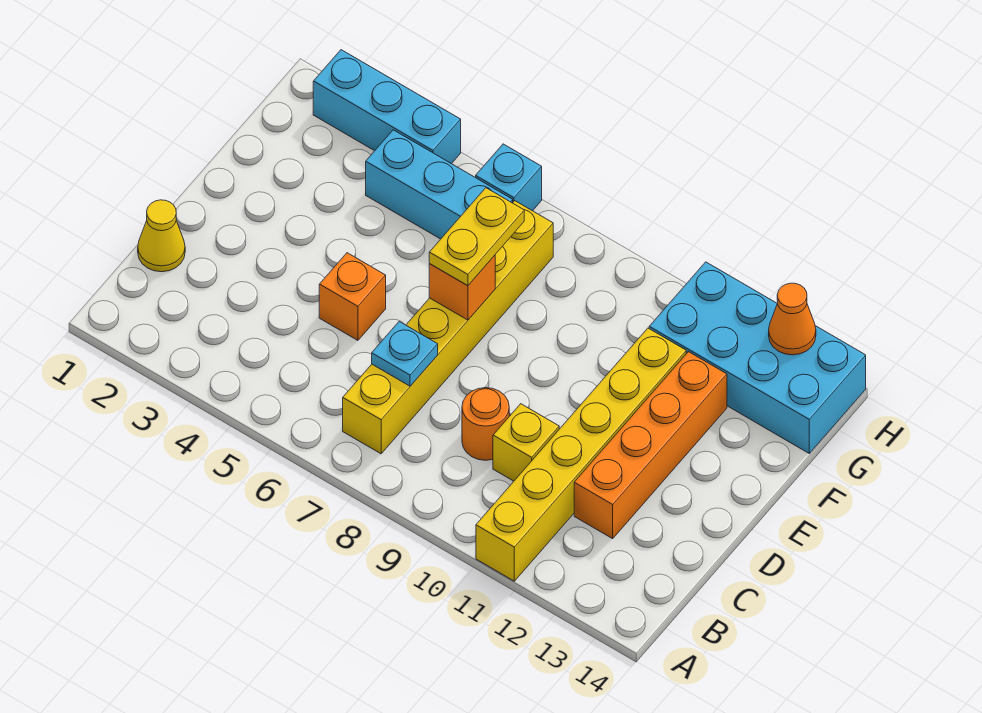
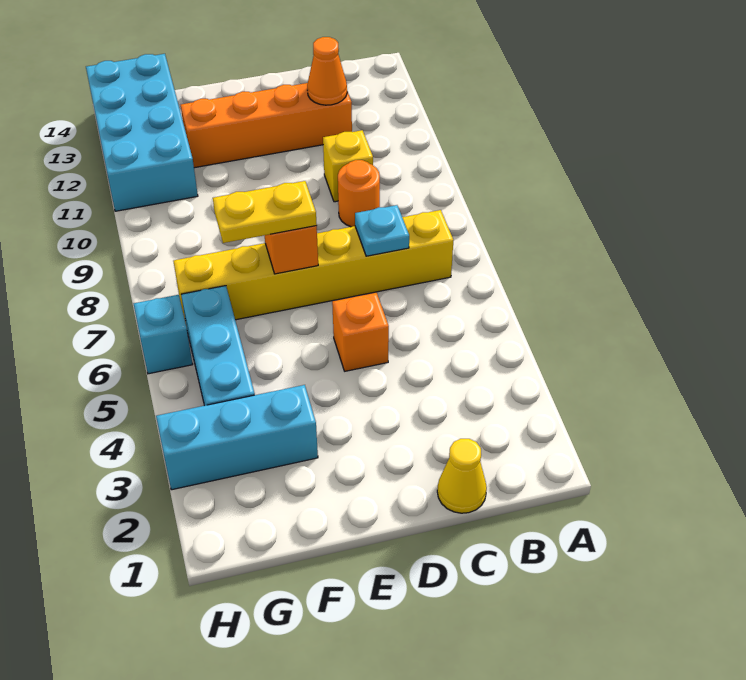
yellow brick A11:F11 level 1 -> none
cyan brick H2:H4 level 1 -> cyan brick F3:H3 level 1
orange cone H13 level 2 -> orange cone C12 level 2

